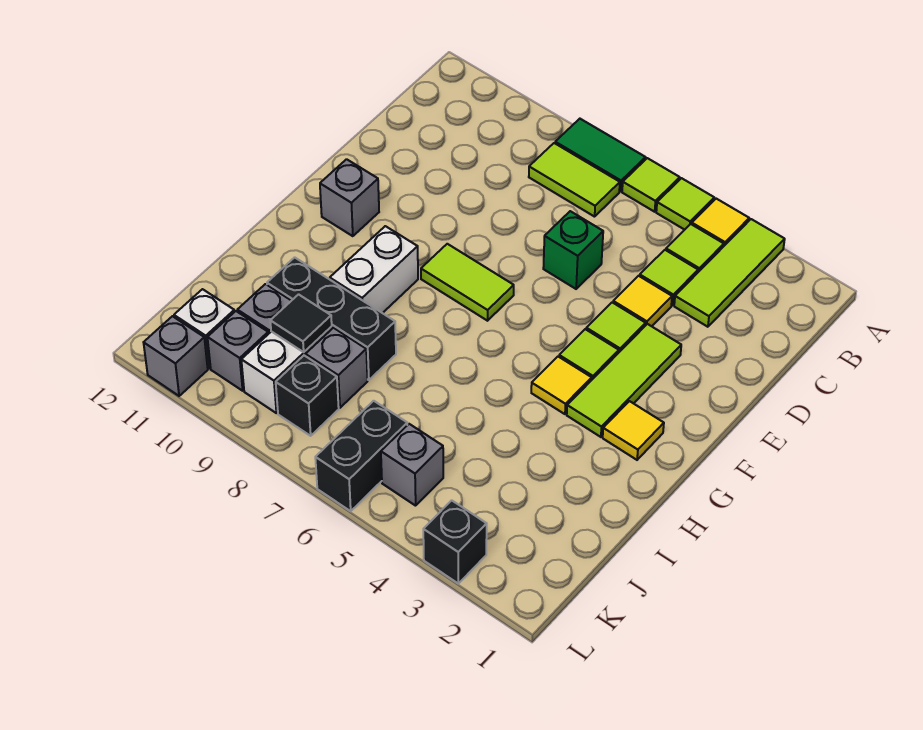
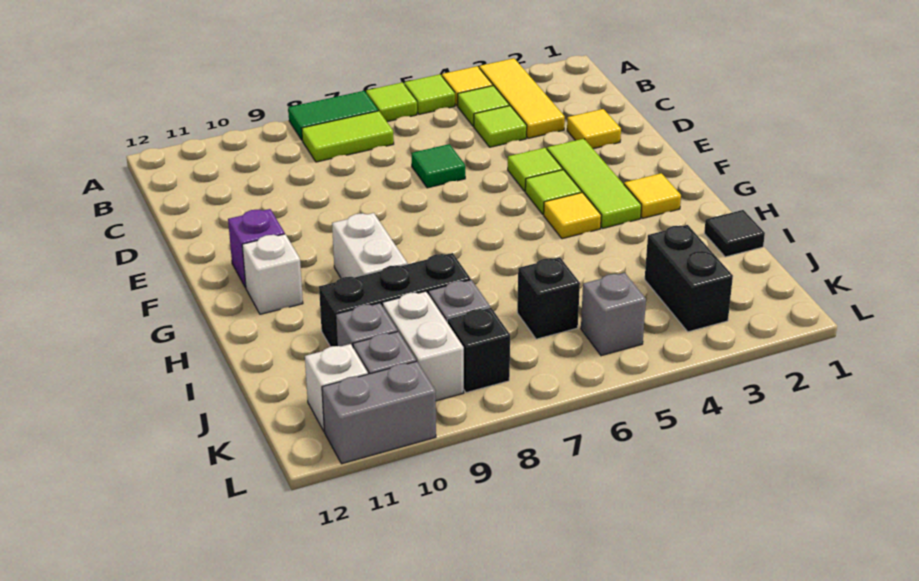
lime tile A3:C3 level 1 -> yellow tile A3:C3 level 1
yellow tile D4 level 1 -> yellow tile D2 level 1
green brick D6 level 1 -> green tile D6 level 1
lime tile F7:F8 level 1 -> none
grey brick F11 level 1 -> purple brick F11 level 1
none -> white brick G11 level 1
black tile J9 level 2 -> black tile I1 level 1
black brick K6:L6 level 1 -> black brick J3:K3 level 1
black brick L3 level 1 -> black brick J6 level 1
grey brick L11 level 1 -> grey brick L10:L11 level 1

